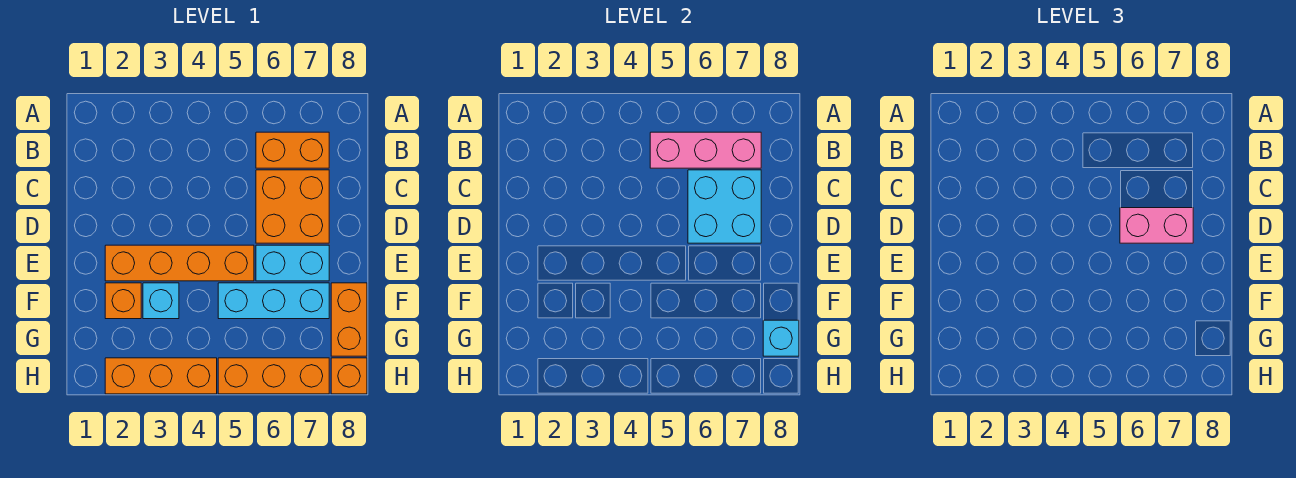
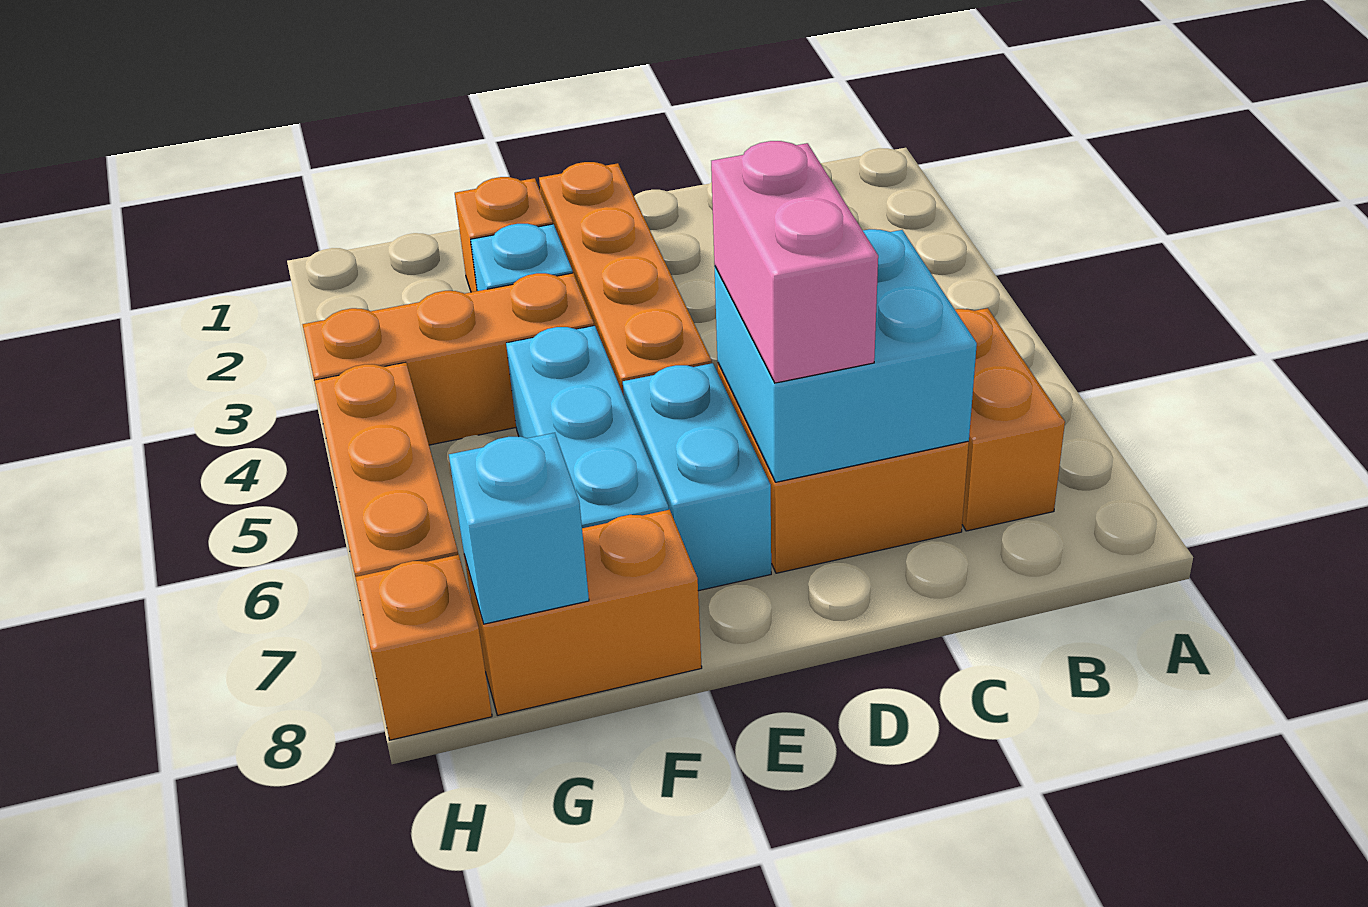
pink brick B5:B7 level 2 -> none
orange brick H2:H4 level 1 -> orange brick F4:H4 level 1

